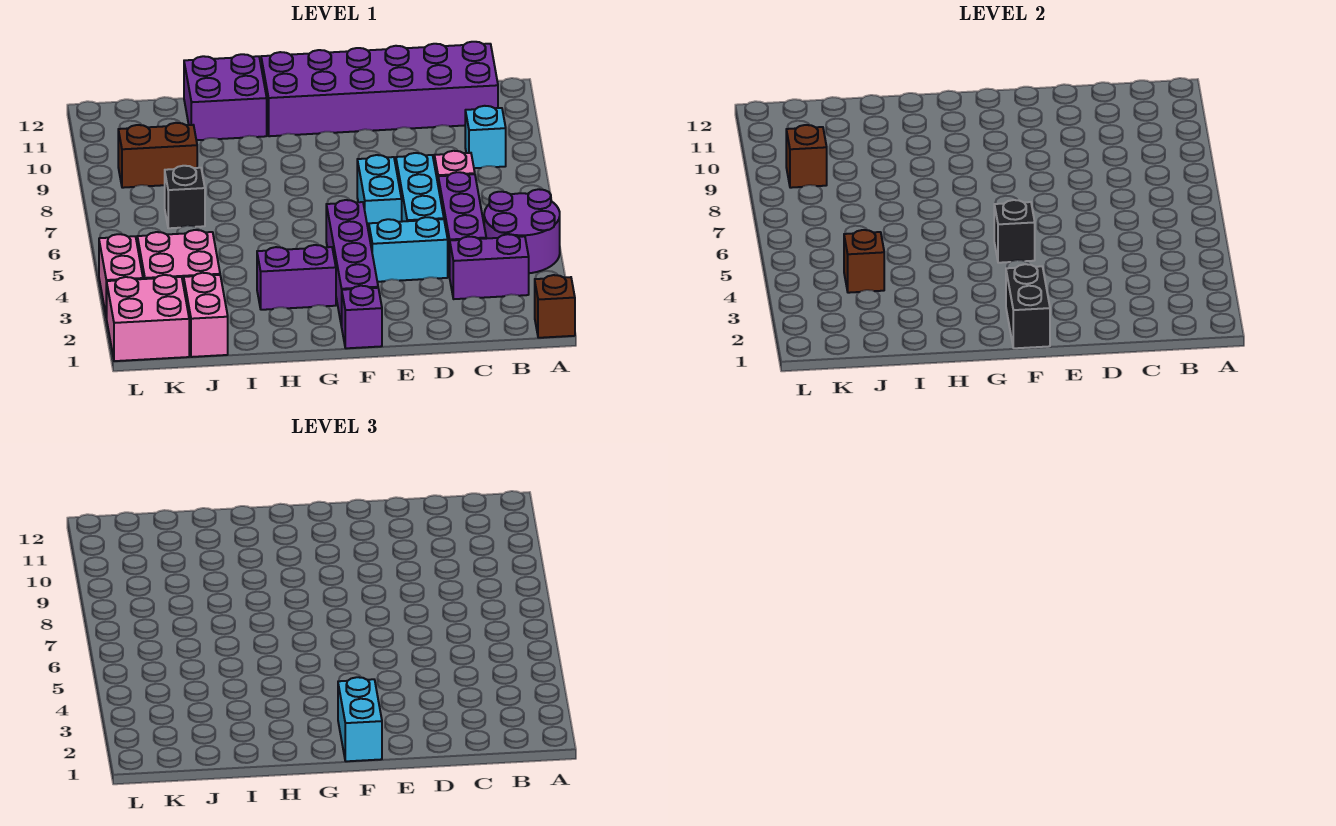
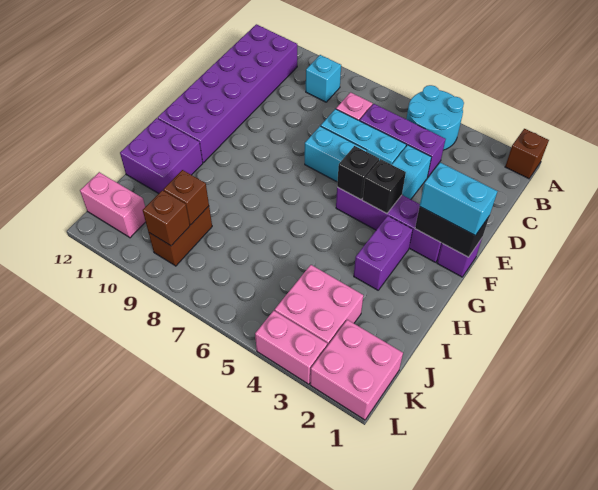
purple round brick A4:B5 level 1 -> cyan round brick A4:B5 level 1
purple brick B3:C3 level 1 -> none
pink brick J1:J2 level 1 -> pink brick K11:K12 level 1
brown brick J4 level 2 -> brown brick J9 level 2
black brick J7 level 1 -> black brick F4 level 2

